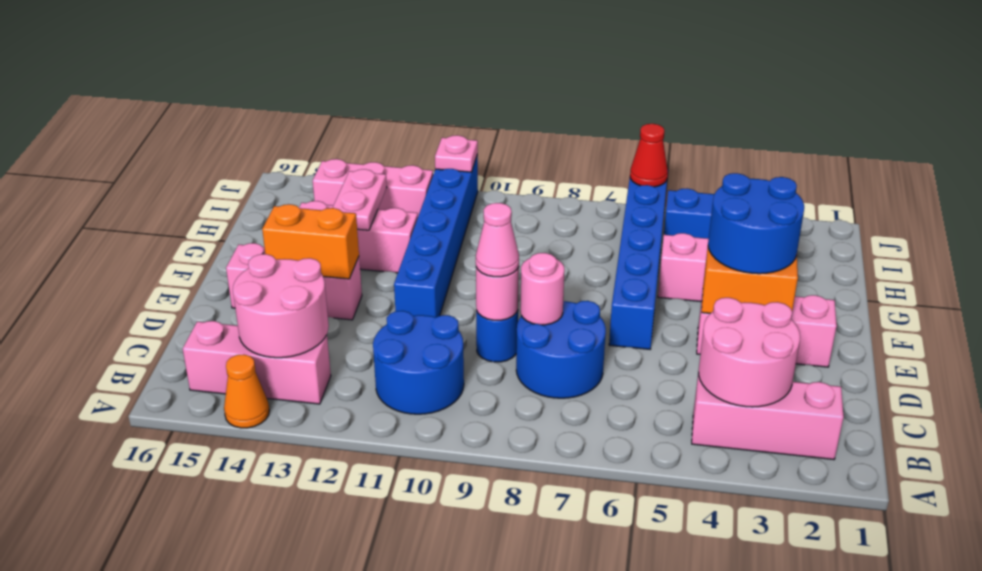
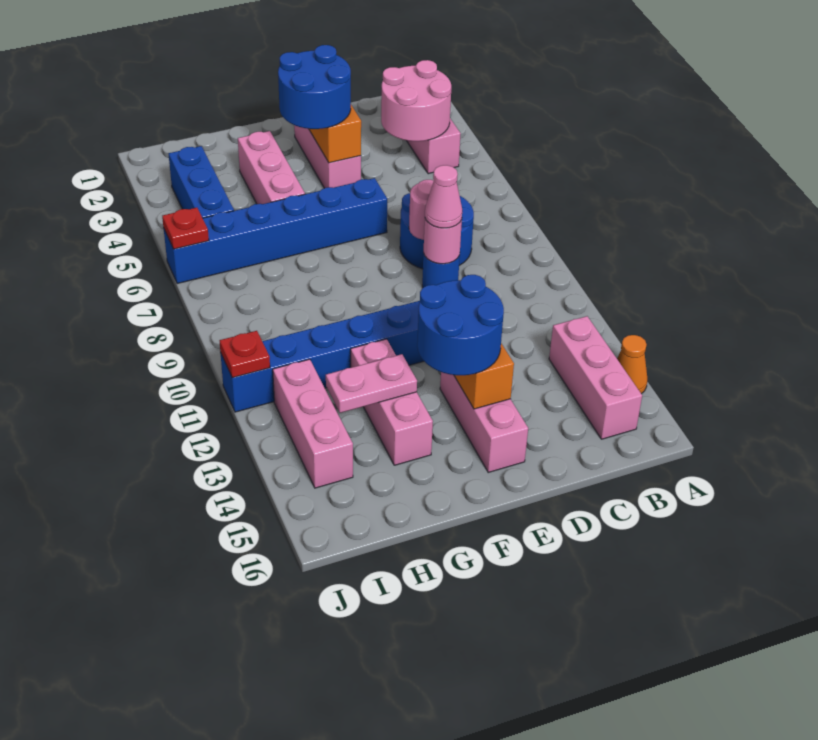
blue round brick B10:C11 level 1 -> blue round brick E13:F14 level 3
pink round brick B13:C14 level 2 -> none
red cone J6 level 2 -> red plate J6 level 2
pink plate J11 level 2 -> red plate J11 level 2

